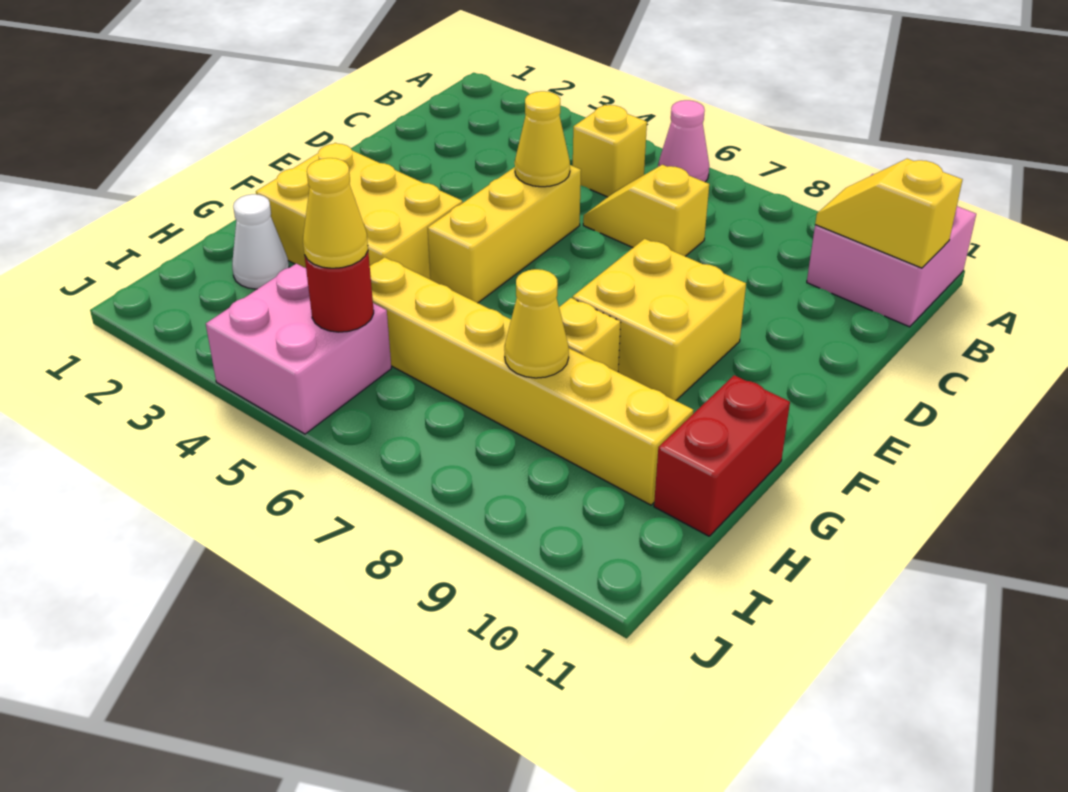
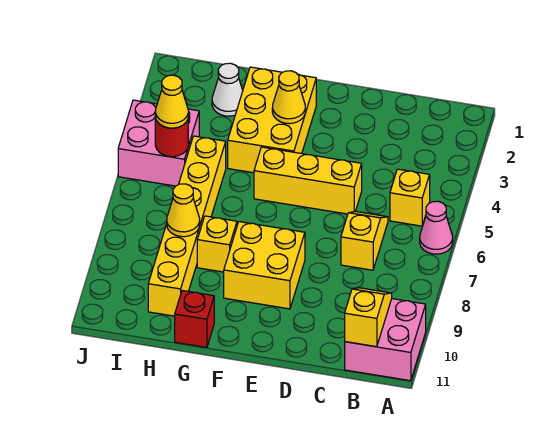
yellow cone D5 level 2 -> yellow cone F3 level 2
red brick G11:H11 level 1 -> red brick G11 level 1

